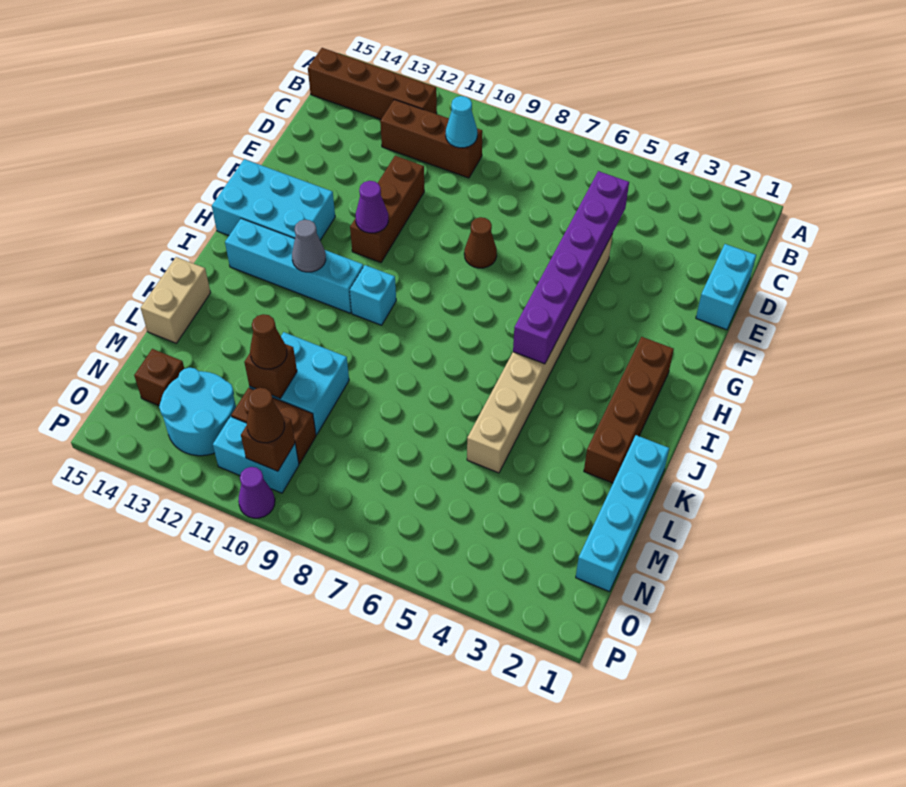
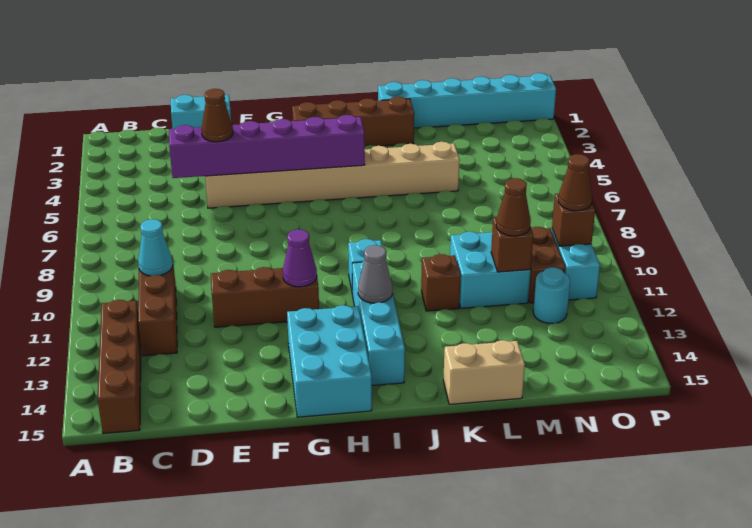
brown cone F8 level 1 -> brown cone E5 level 3
cyan brick K1:N1 level 1 -> cyan brick K1:P1 level 1
cyan round brick N12:O13 level 1 -> cyan round brick N12 level 1
brown brick N14 level 1 -> brown brick K11 level 1
purple cone P10 level 1 -> none

